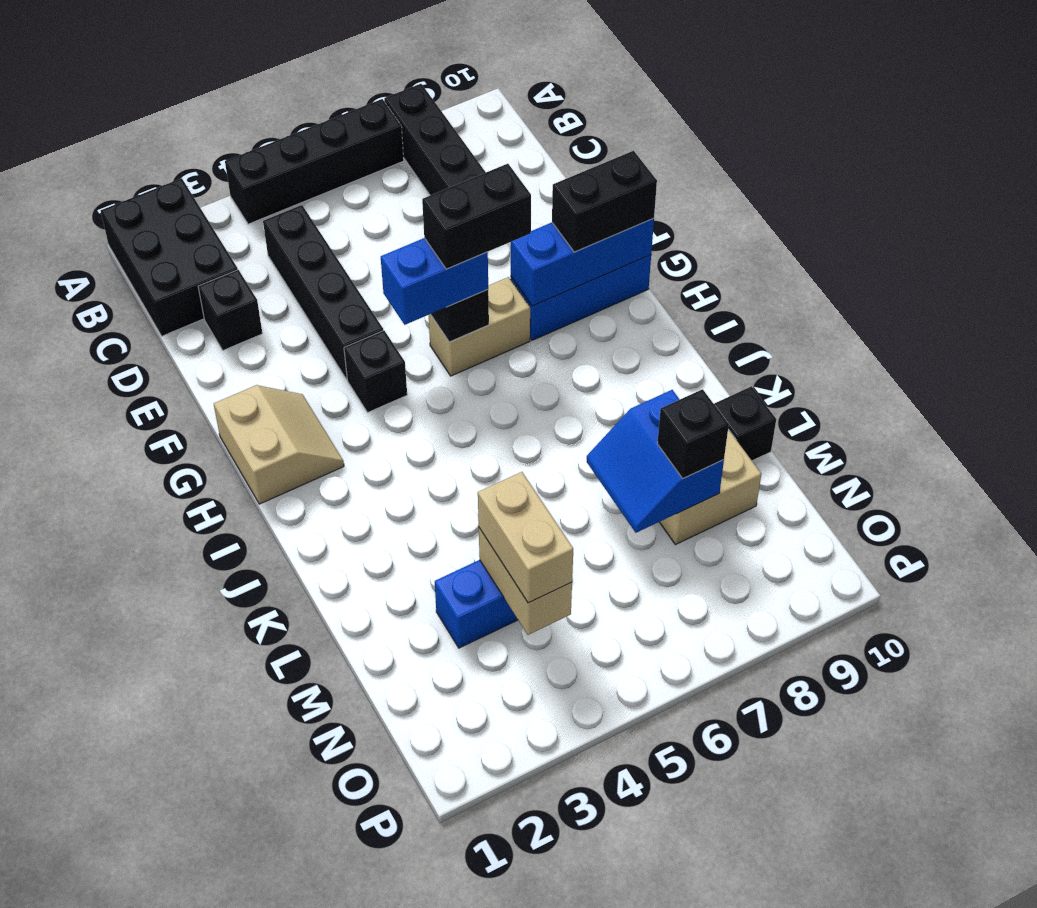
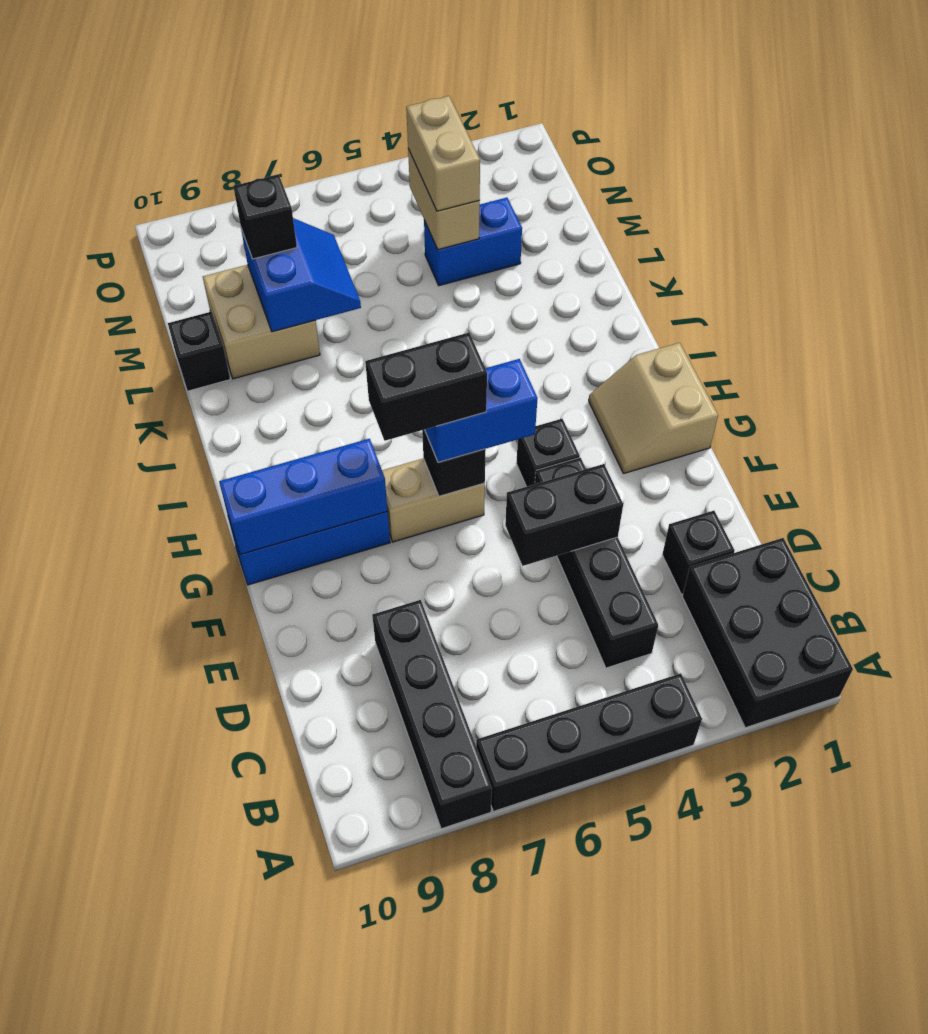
black brick G9:G10 level 3 -> black brick E4:E5 level 2

